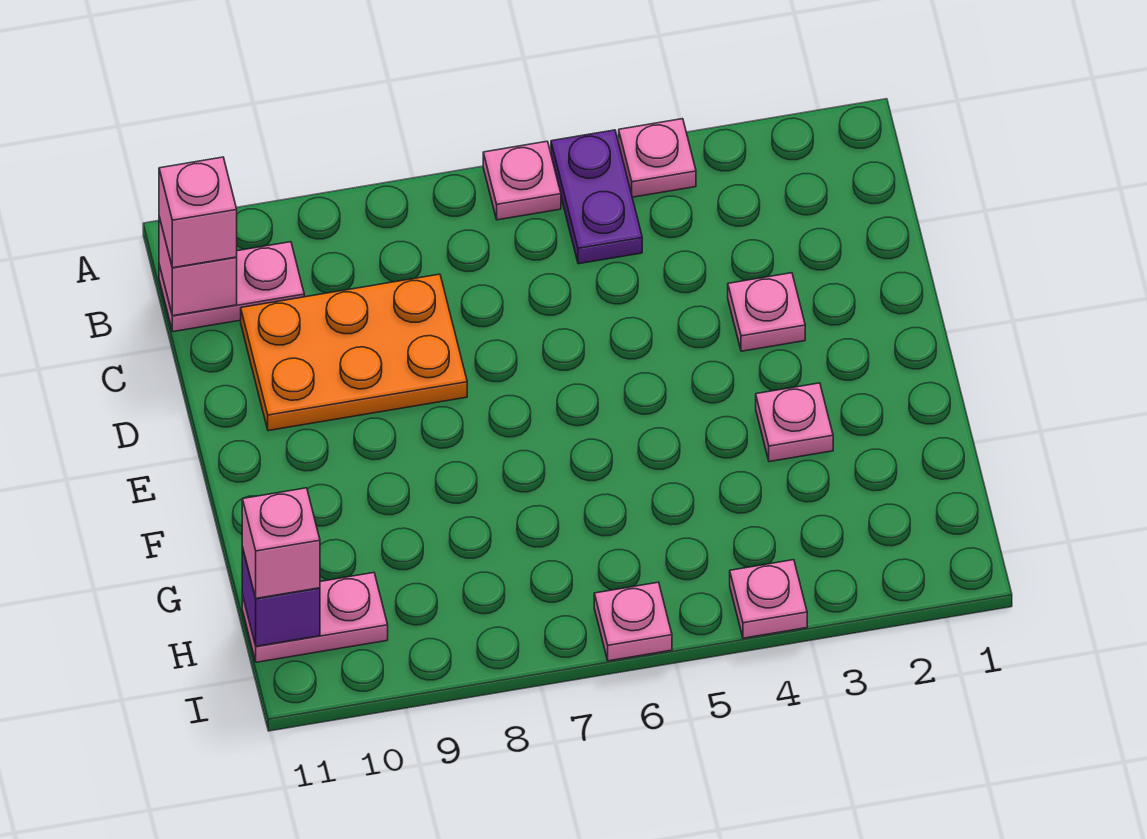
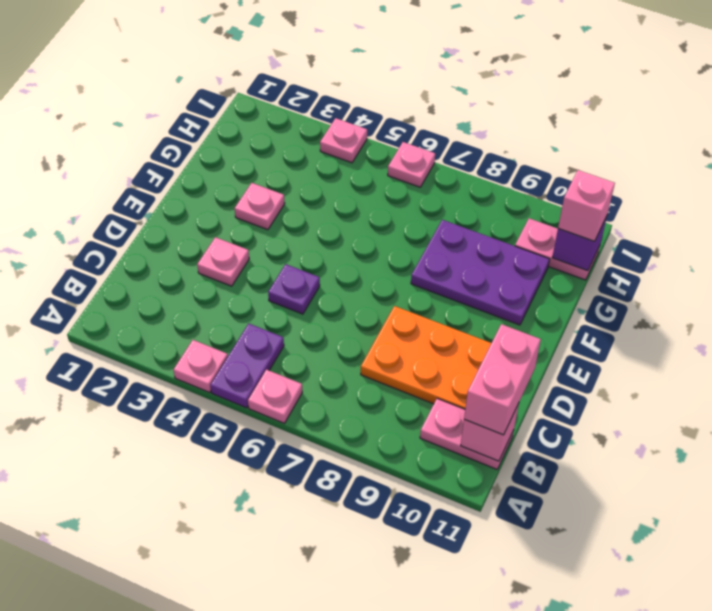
pink brick B11 level 3 -> pink brick B11:C11 level 3
none -> purple plate D5 level 1
none -> purple plate F8:G10 level 1

